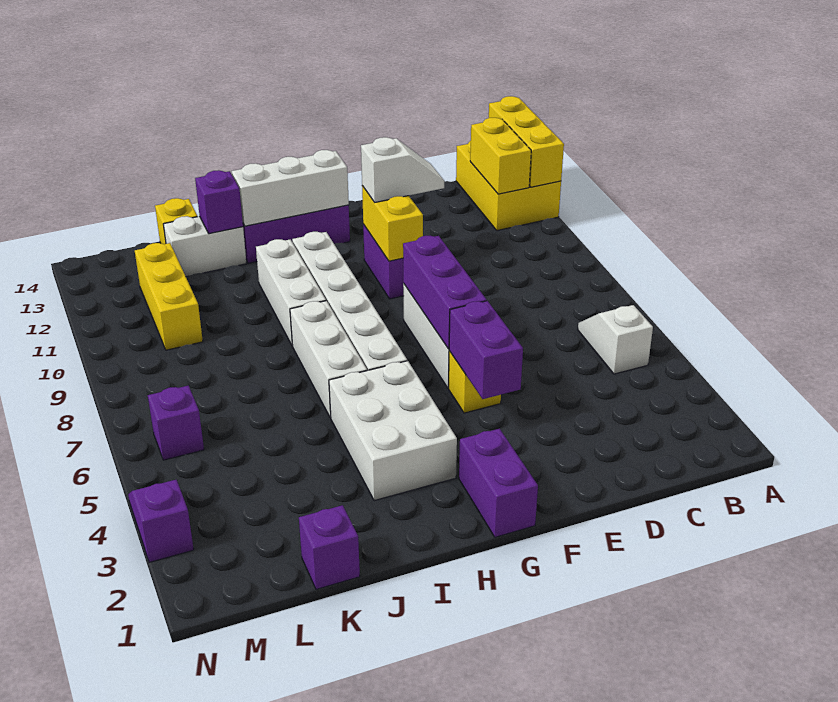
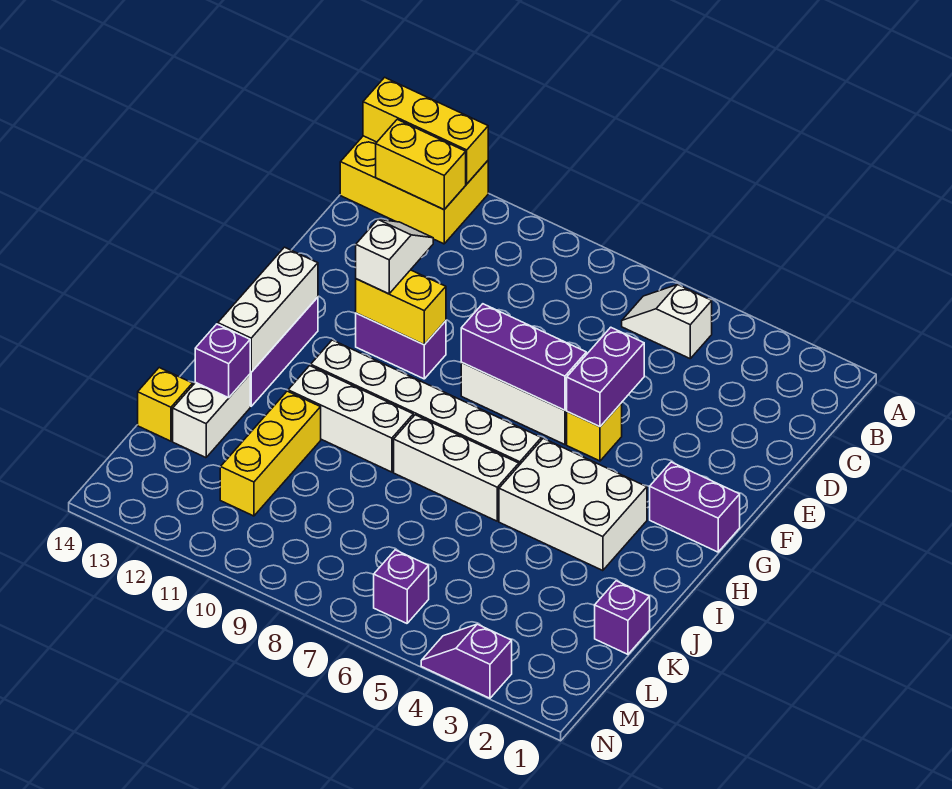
purple brick F4:F5 level 2 -> purple brick E5:F5 level 2
yellow brick L10:L12 level 1 -> yellow brick J11:L11 level 1

